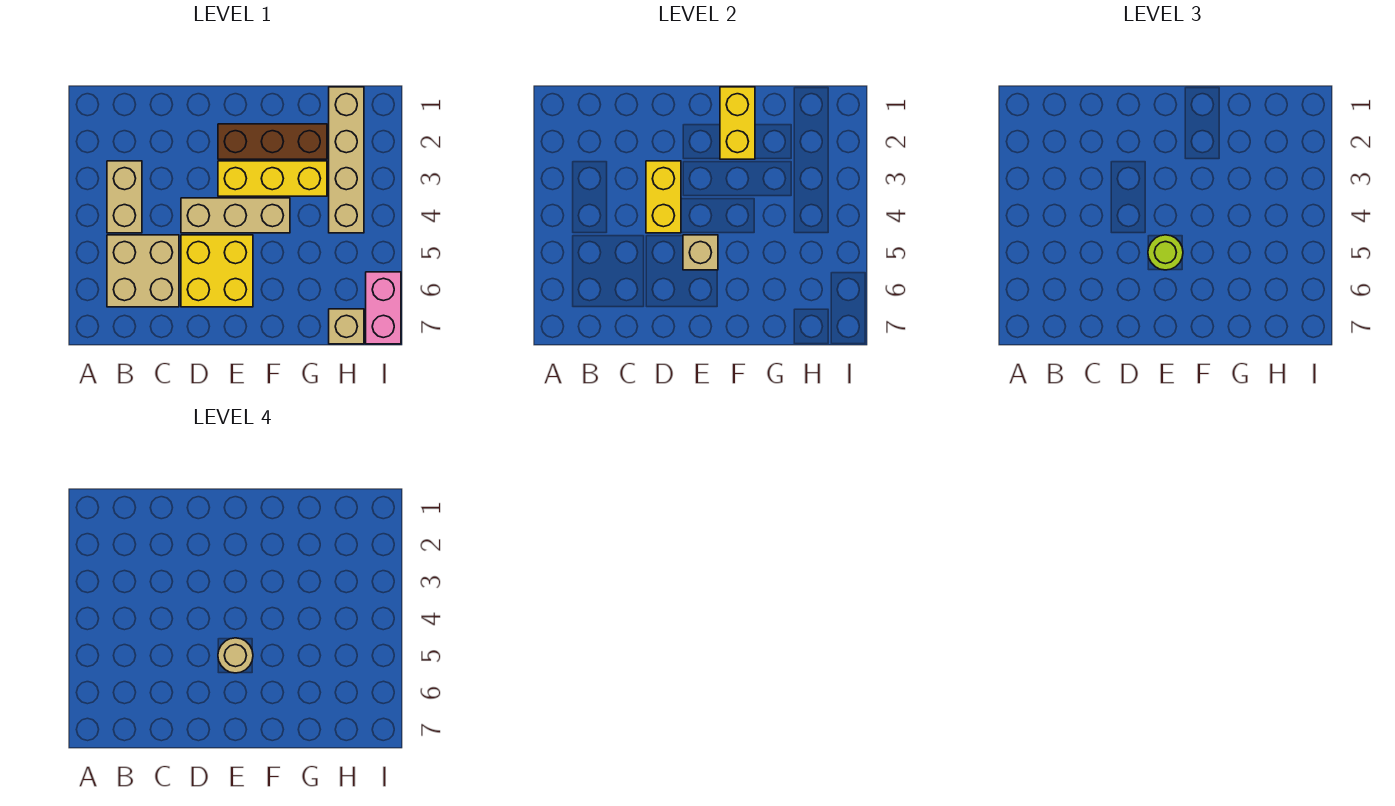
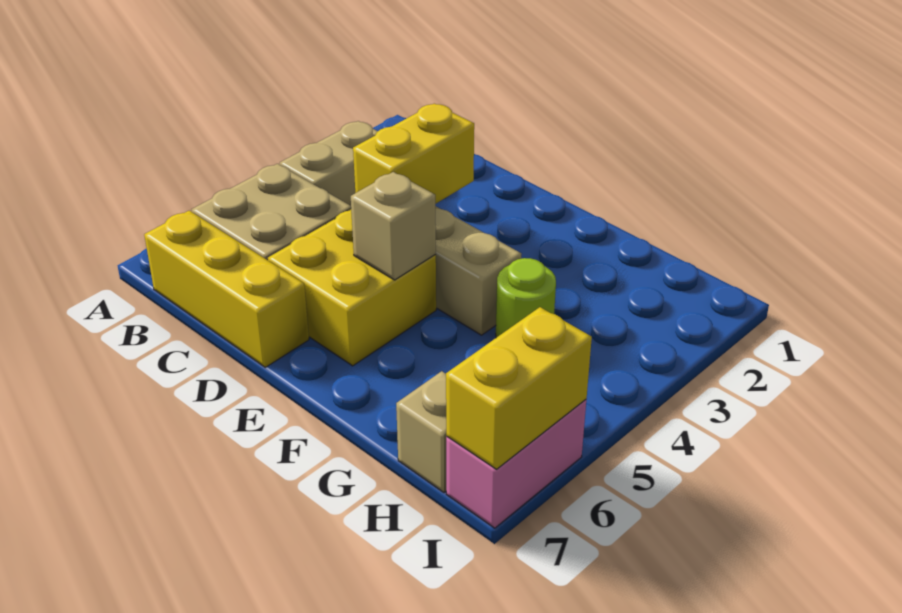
brown brick E2:G2 level 1 -> none
yellow brick E3:G3 level 1 -> yellow brick B7:D7 level 1
lime round brick E5 level 3 -> lime round brick G4 level 1
tan round brick E5 level 4 -> none
yellow brick F1:F2 level 2 -> yellow brick I6:I7 level 2
tan brick H1:H4 level 1 -> none

